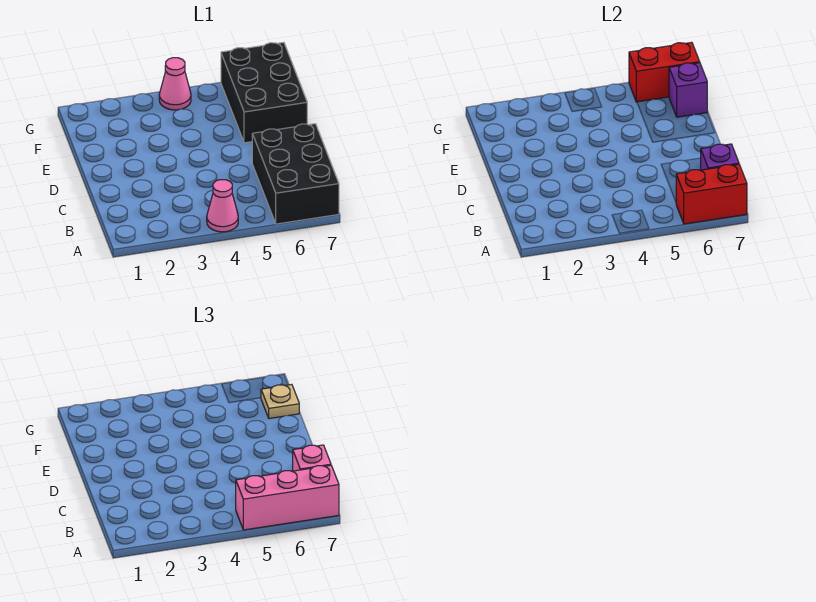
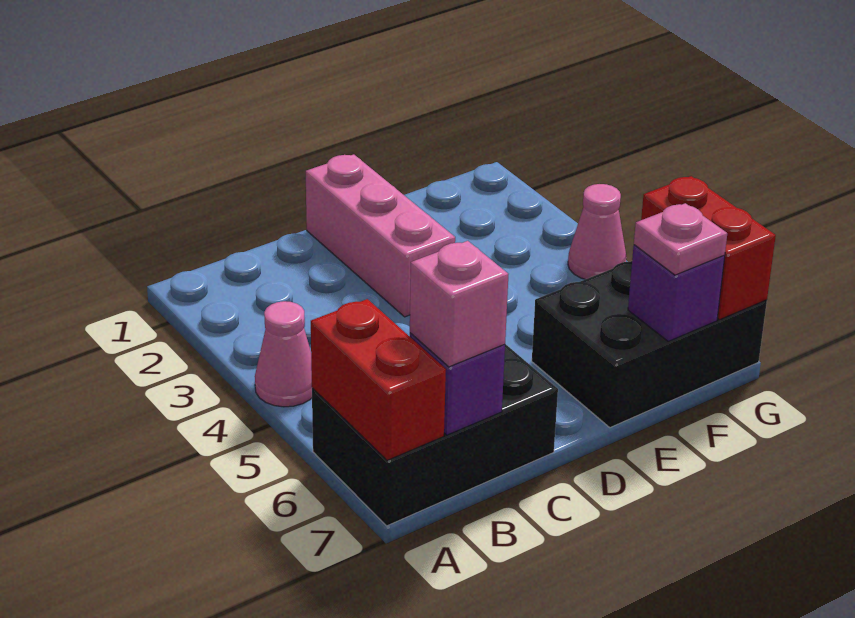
pink brick A5:A7 level 3 -> pink brick D1:D3 level 1
tan plate F7 level 3 -> pink plate F7 level 3

